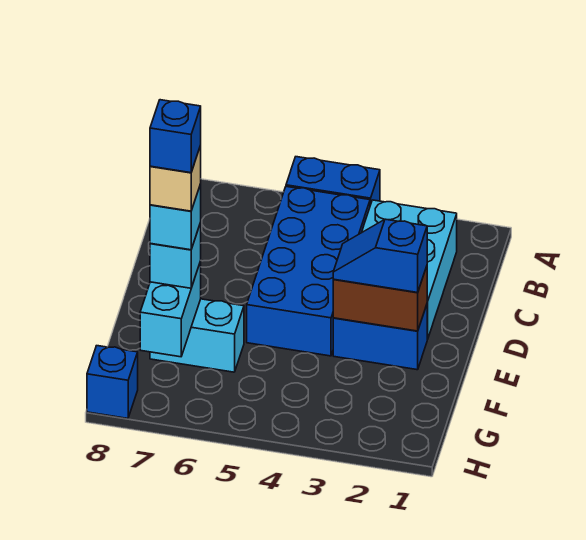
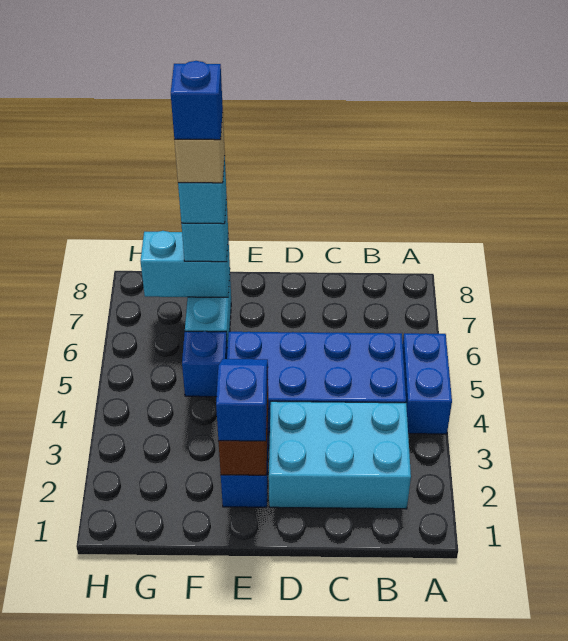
blue brick H8 level 1 -> blue brick F5 level 1

